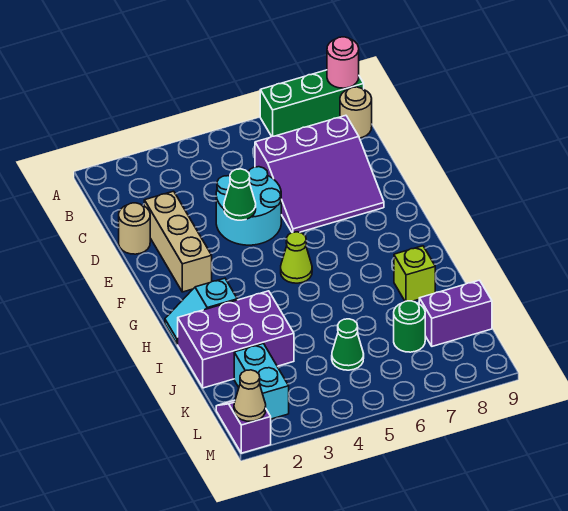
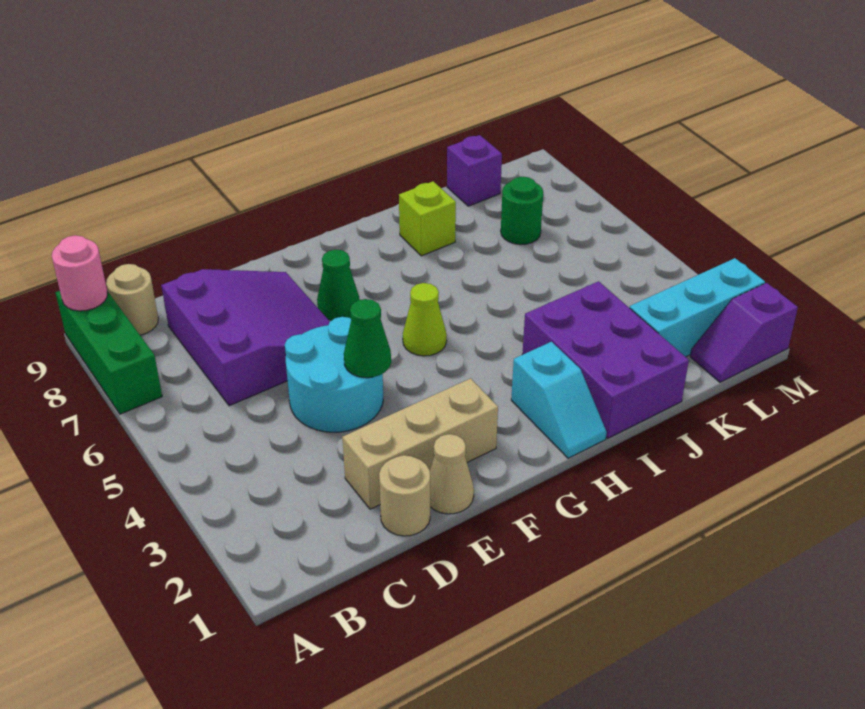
cyan brick K2:L2 level 1 -> cyan brick K2:M2 level 1
green cone K5 level 1 -> green cone F7 level 1
purple brick K8:K9 level 1 -> purple brick K9 level 1
tan cone M1 level 2 -> tan cone E1 level 1

